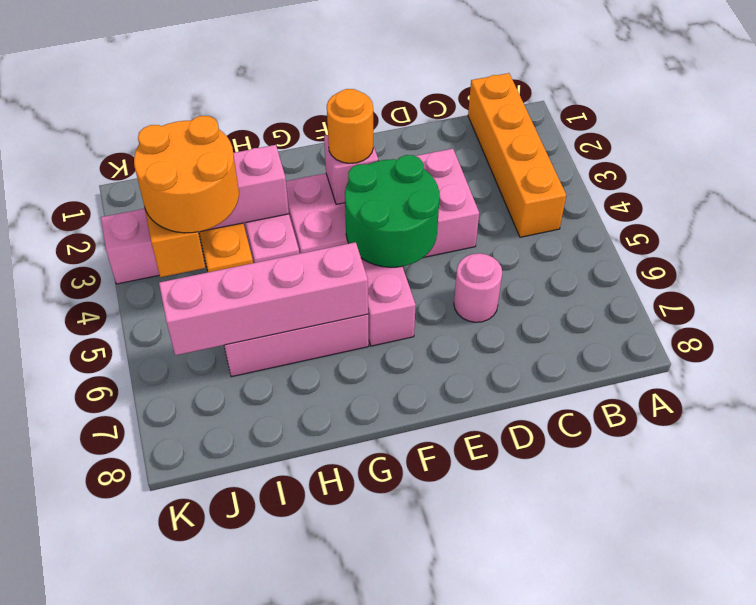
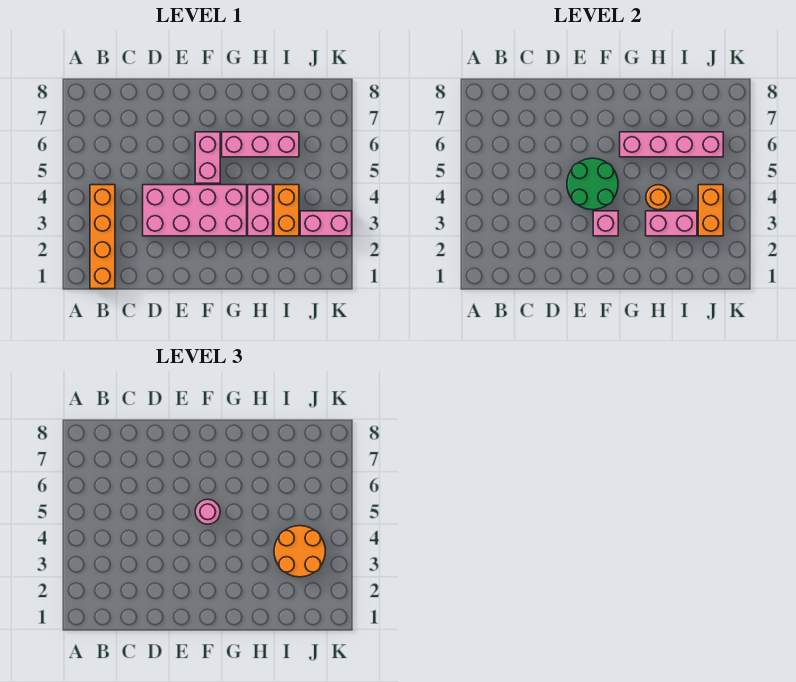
pink round brick D6 level 1 -> pink round brick F5 level 3
orange round brick F3 level 3 -> orange round brick H4 level 2

